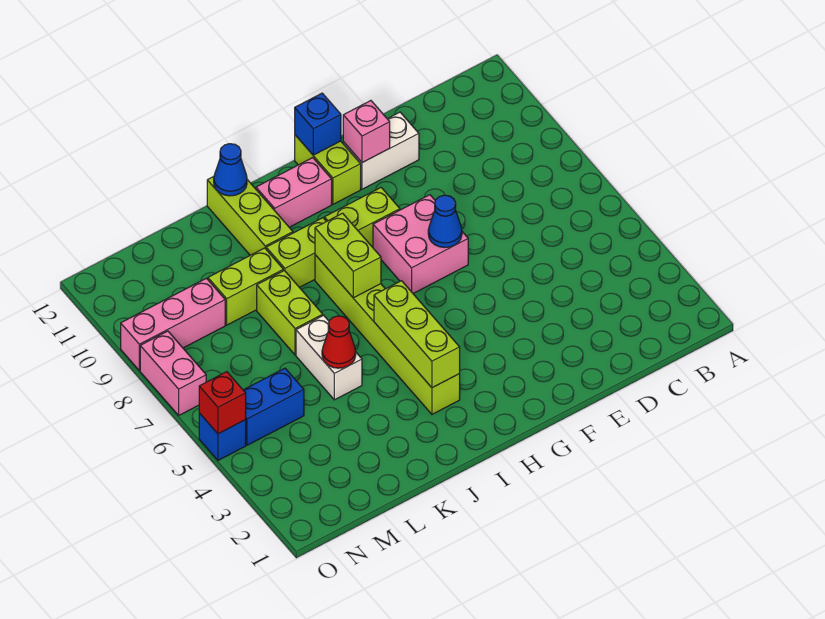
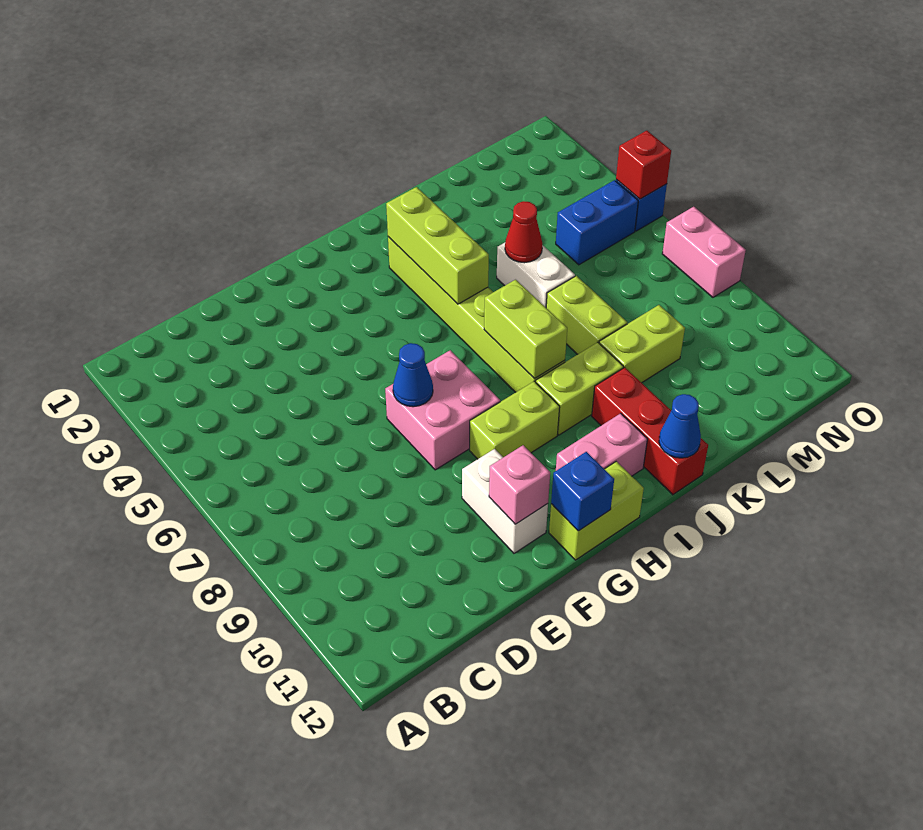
white brick E11:F11 level 1 -> white brick F10:F11 level 1
lime brick G11:G12 level 1 -> lime brick G12:H12 level 1
lime brick J10:J12 level 1 -> red brick J10:J12 level 1
pink brick M9:O9 level 1 -> none

